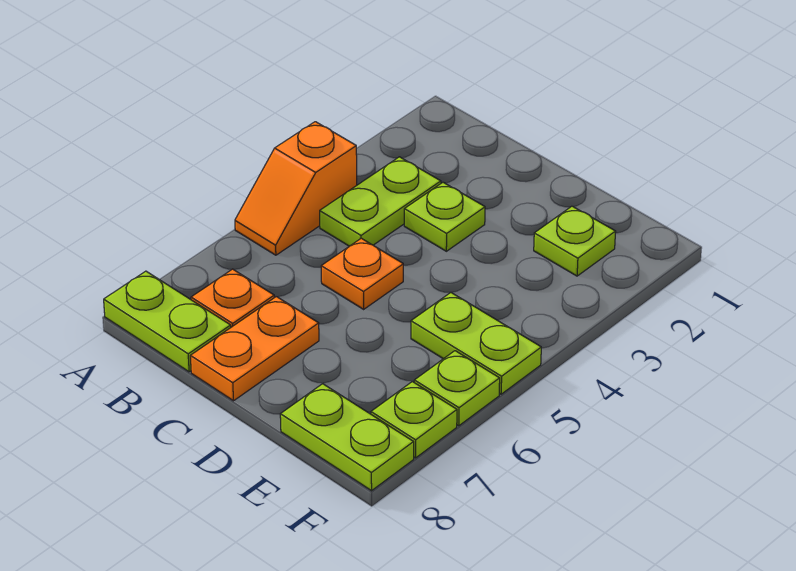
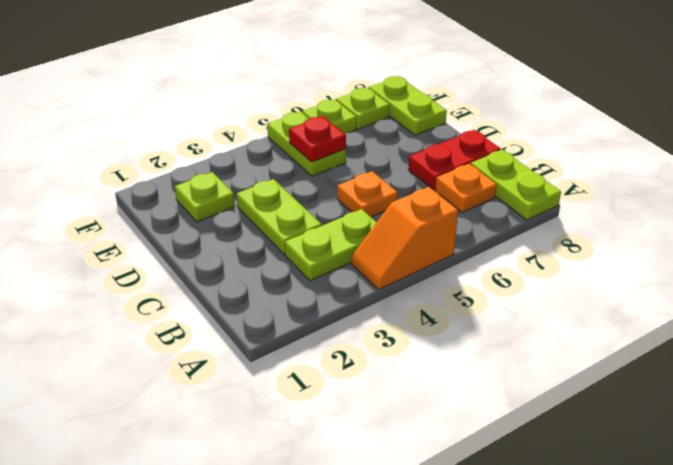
orange slope A4:A5 level 1 top 4 -> orange slope A4:A5 level 1 top 5
lime plate C3 level 1 -> lime plate C3:D3 level 1
orange plate C7:C8 level 1 -> red plate C7:C8 level 1
none -> red plate E5 level 2

